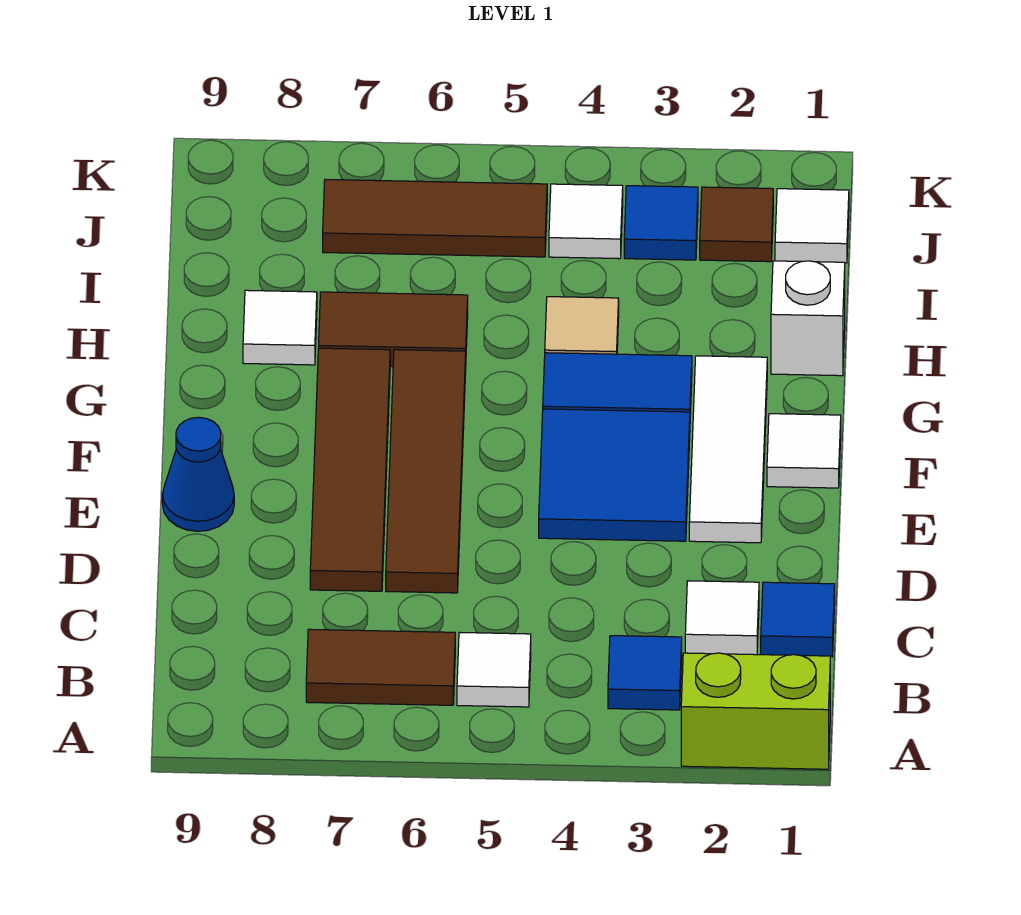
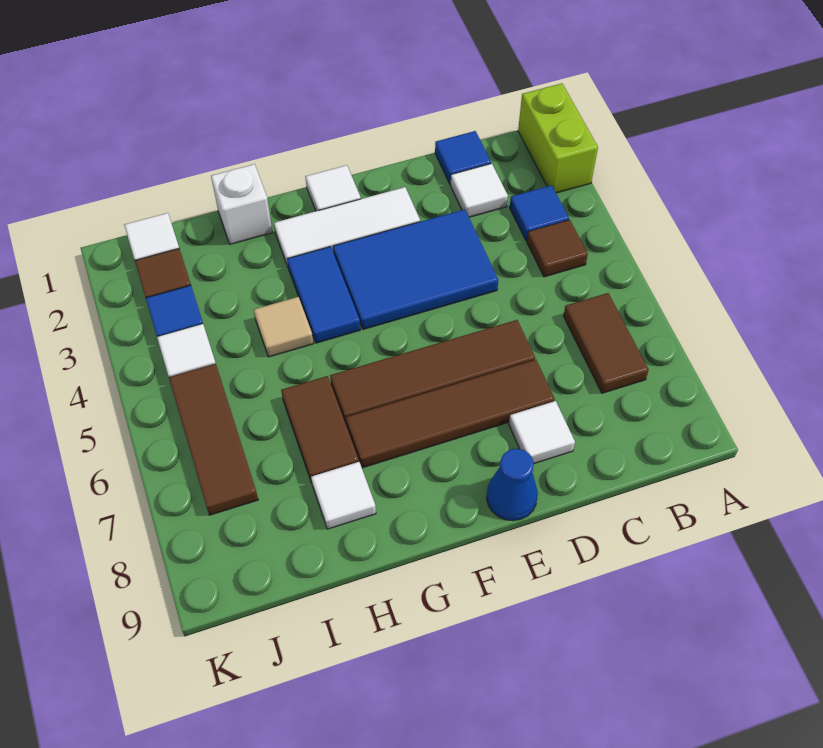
none -> brown tile B4 level 1
white tile B5 level 1 -> white tile D8 level 1
blue tile E3:F4 level 1 -> blue tile D3:F4 level 1

